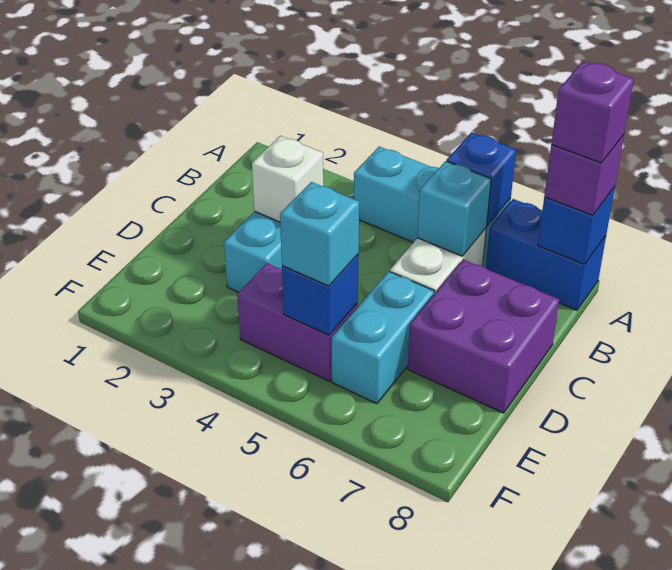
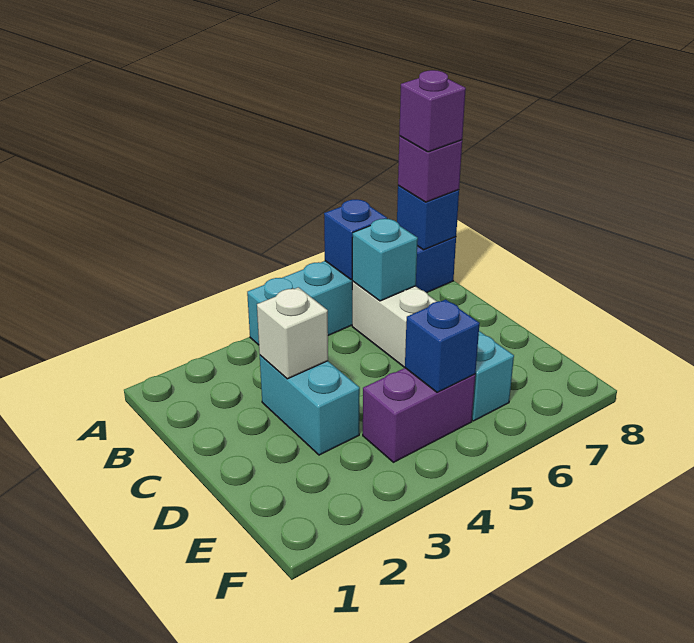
purple brick C7:D8 level 1 -> none
cyan brick E5 level 3 -> none

